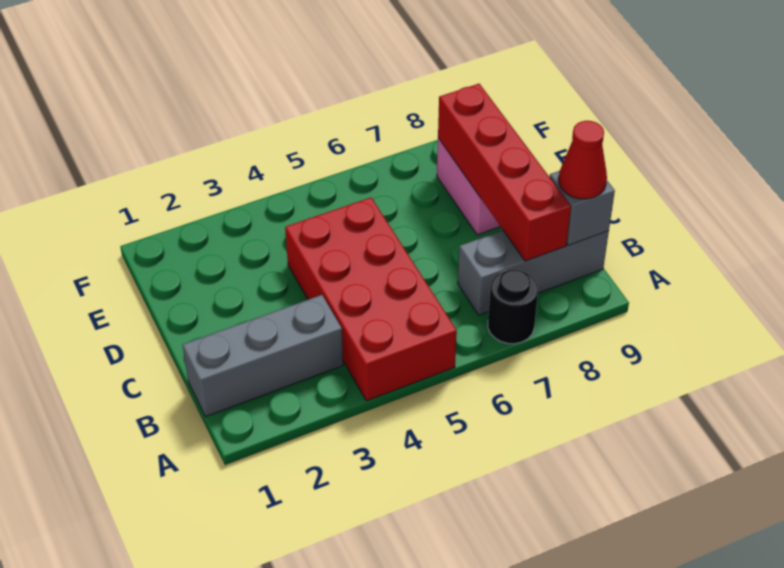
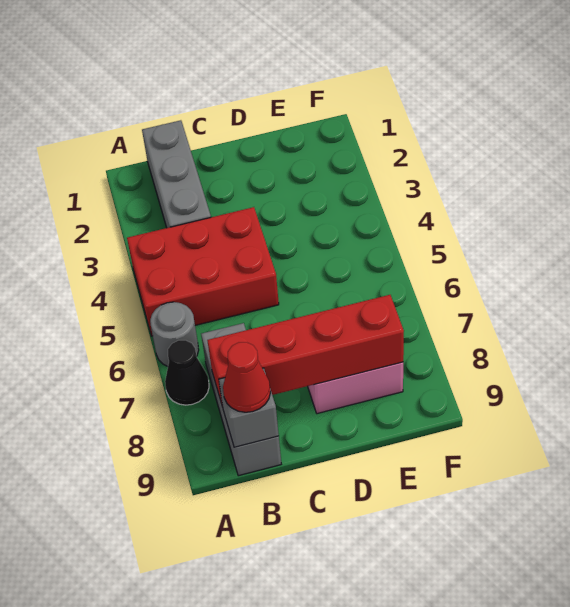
red brick A4:D5 level 1 -> red brick A4:C5 level 1
none -> grey round brick A6 level 1
black round brick A7 level 1 -> black cone A7 level 1

